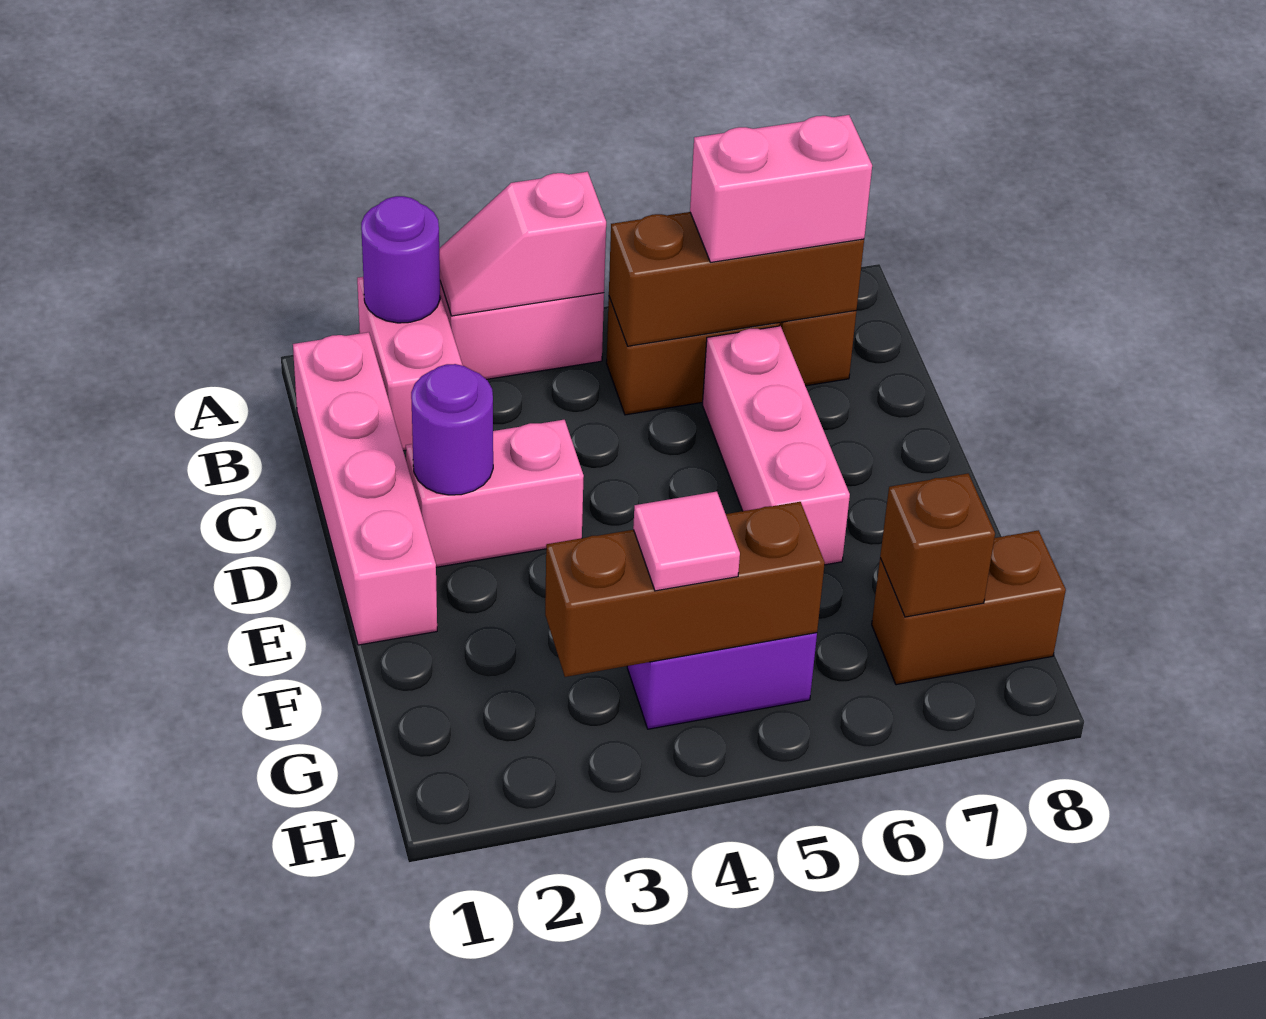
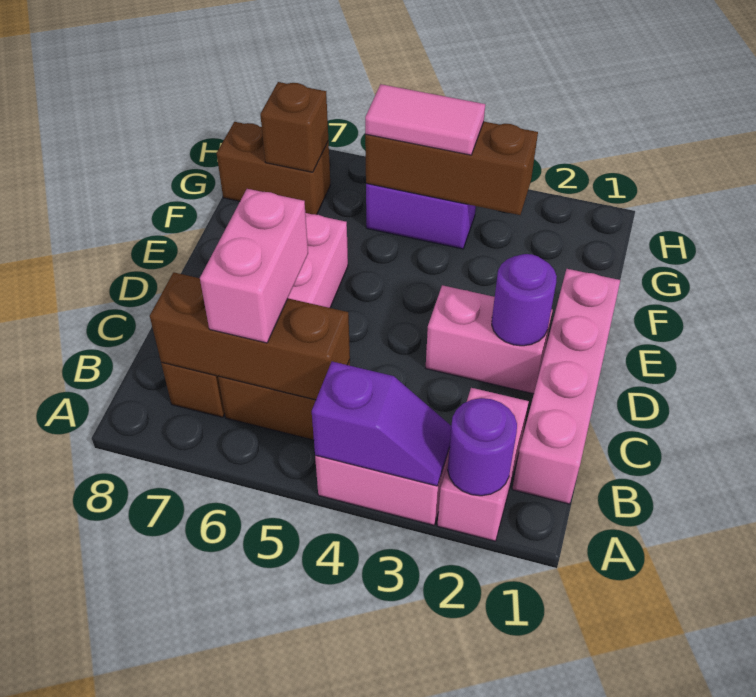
pink slope A3:A4 level 2 top 4 -> purple slope A3:A4 level 2 top 4
pink brick B6:B7 level 3 -> pink brick B6:C6 level 3
pink tile G4 level 3 -> pink tile G4:G5 level 3

